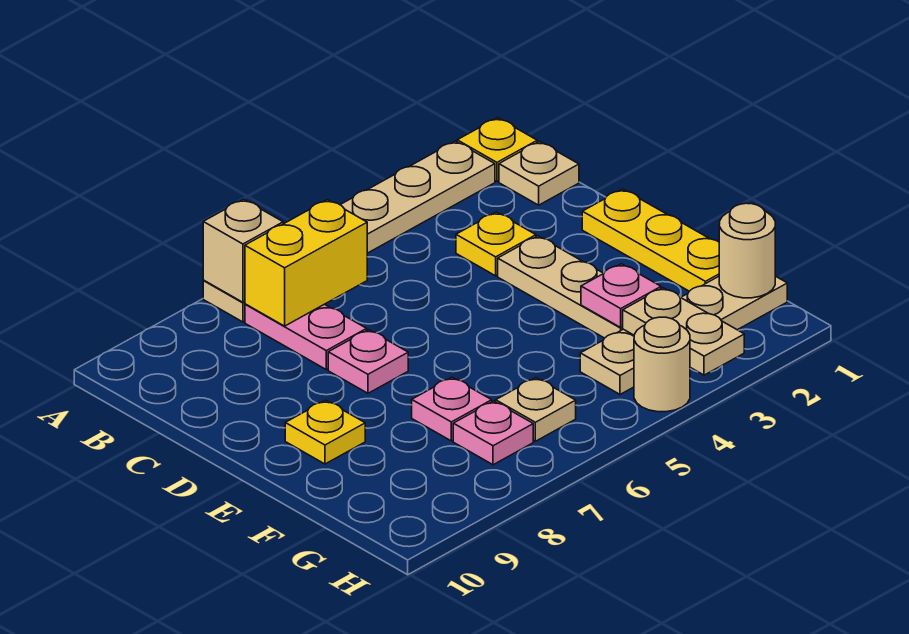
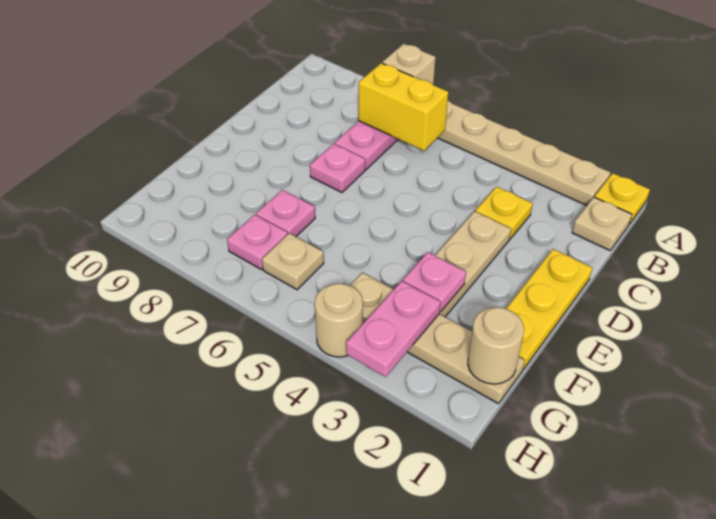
yellow plate E9 level 1 -> none
tan plate G3:H3 level 2 -> pink plate G3:H3 level 2

